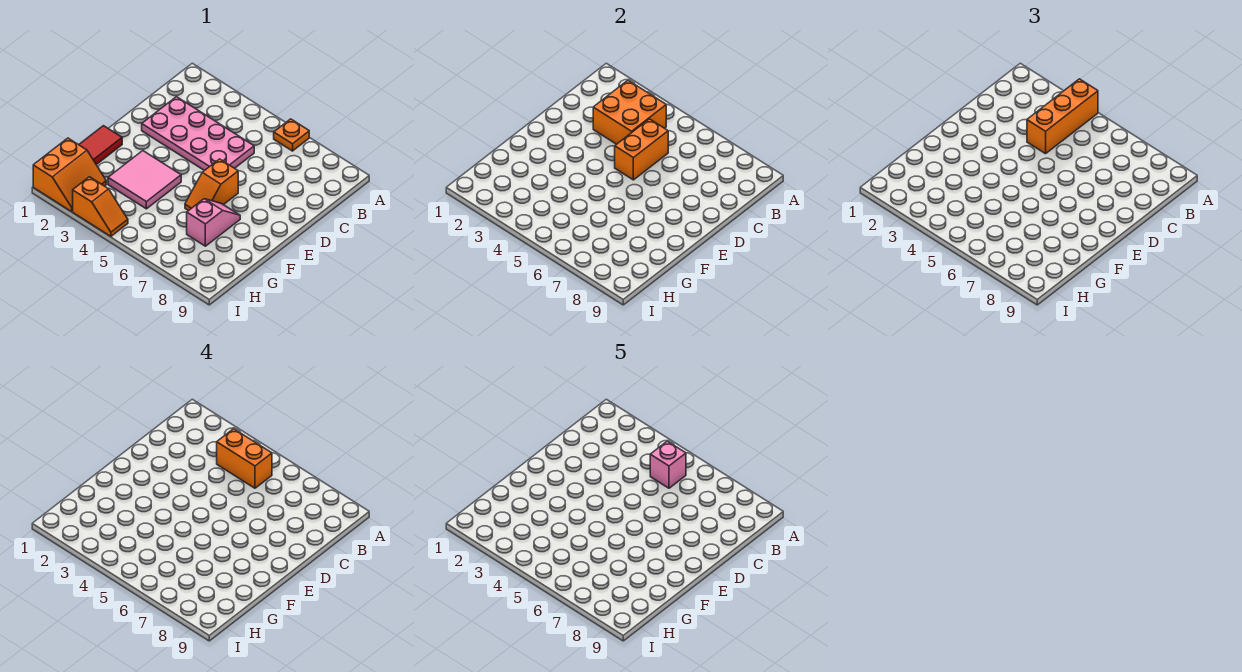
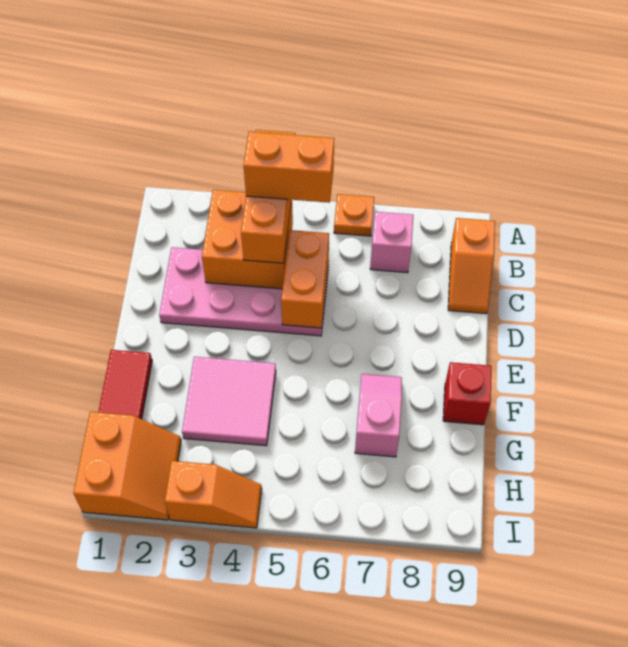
pink brick B5 level 5 -> pink brick B7 level 1
orange slope E6:F6 level 1 top E -> orange slope B9:C9 level 1 top B
none -> red brick F9 level 1

